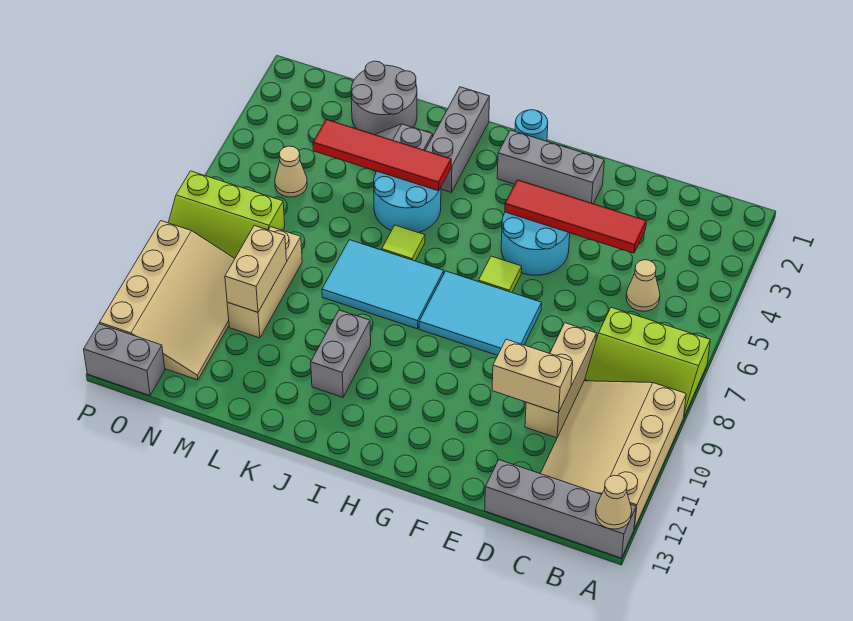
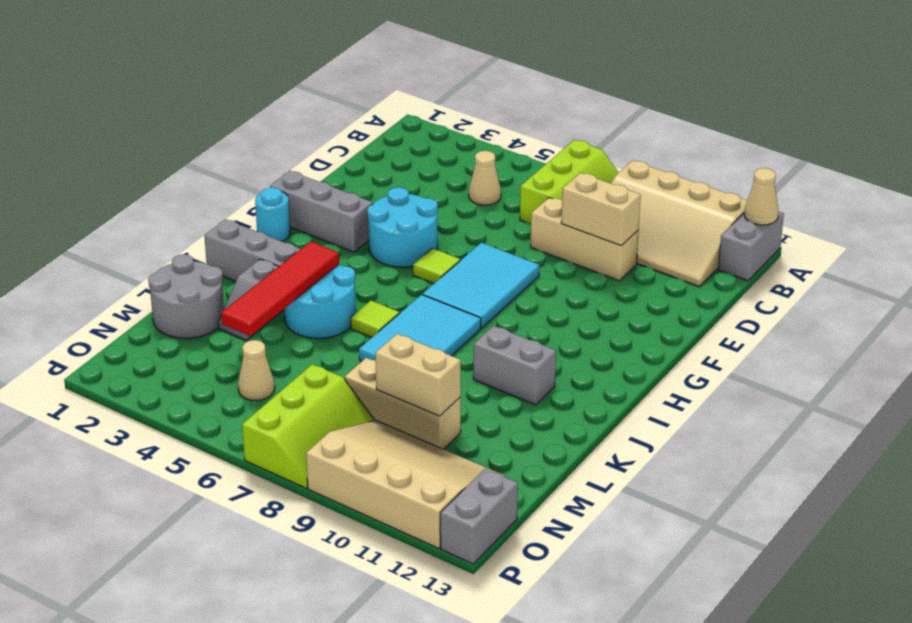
grey brick A13:D13 level 1 -> grey brick A13:B13 level 1
red tile D4:G4 level 2 -> none
tan brick D10:E10 level 2 -> tan brick D9:D10 level 2
grey brick F2:H2 level 1 -> grey brick G1:G3 level 1

